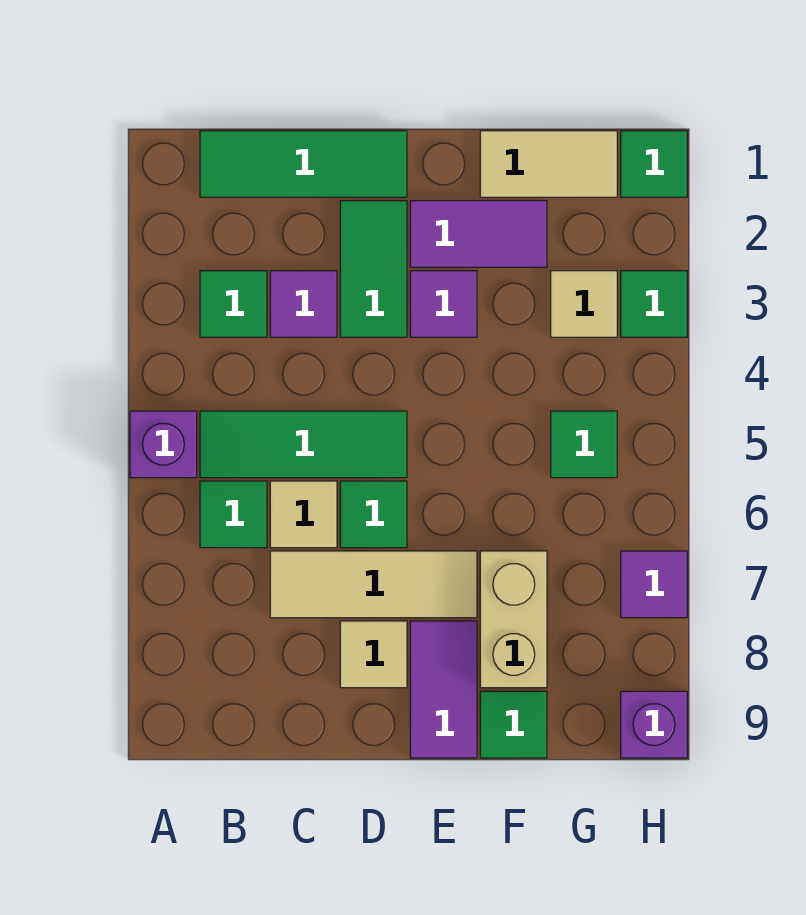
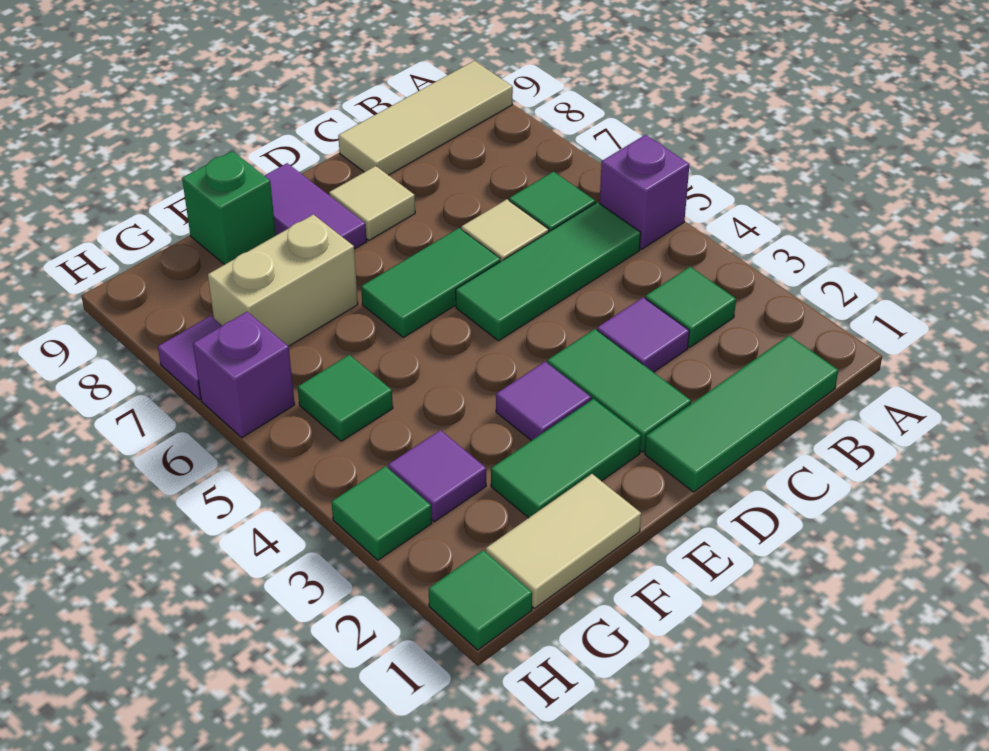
tan tile C7:E7 level 1 -> tan tile A9:C9 level 1
green tile D6 level 1 -> green tile D6:E6 level 1
purple tile E2:F2 level 1 -> green tile E2:F2 level 1
tan brick F7:F8 level 1 -> tan brick F7:G7 level 1
green tile F9 level 1 -> green brick F9 level 1
tan tile G3 level 1 -> purple tile G3 level 1
purple brick H9 level 1 -> purple brick H6 level 1

